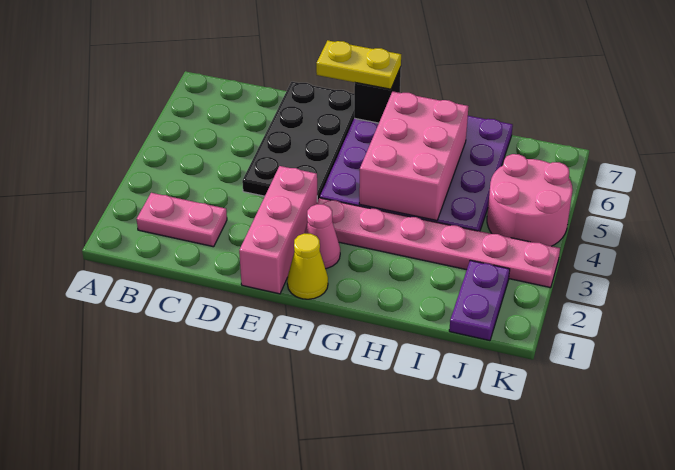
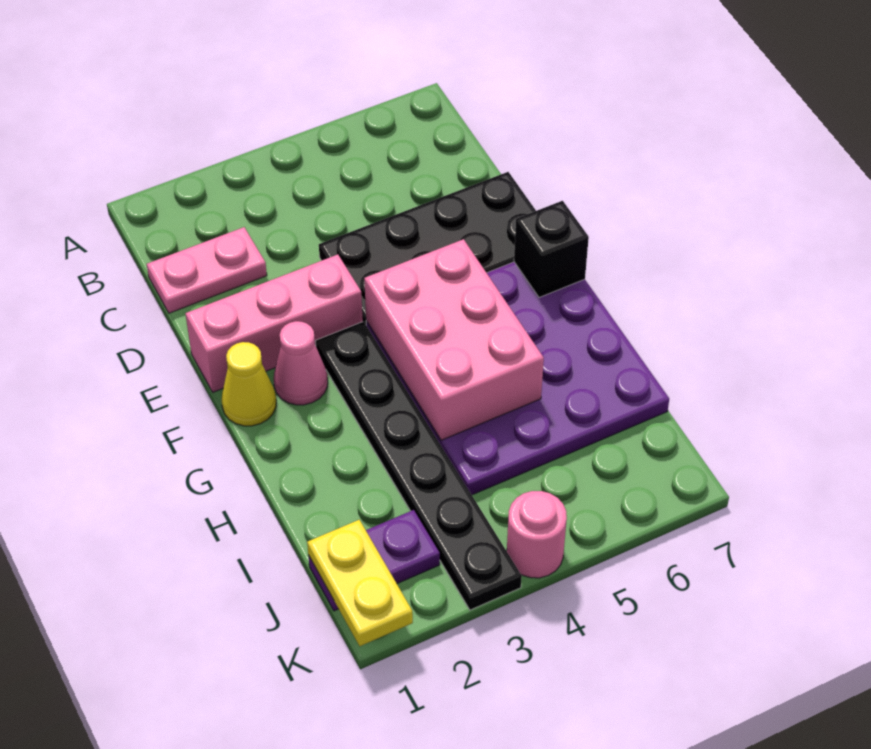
pink plate B2:C2 level 1 -> pink plate C1:C2 level 1
yellow plate E7:F7 level 3 -> yellow plate J1:K1 level 2
pink plate F3:K3 level 1 -> black plate F3:K3 level 1
pink brick G4:H6 level 2 -> pink brick F4:H5 level 2
pink round brick J4:K5 level 1 -> pink round brick K4 level 1

